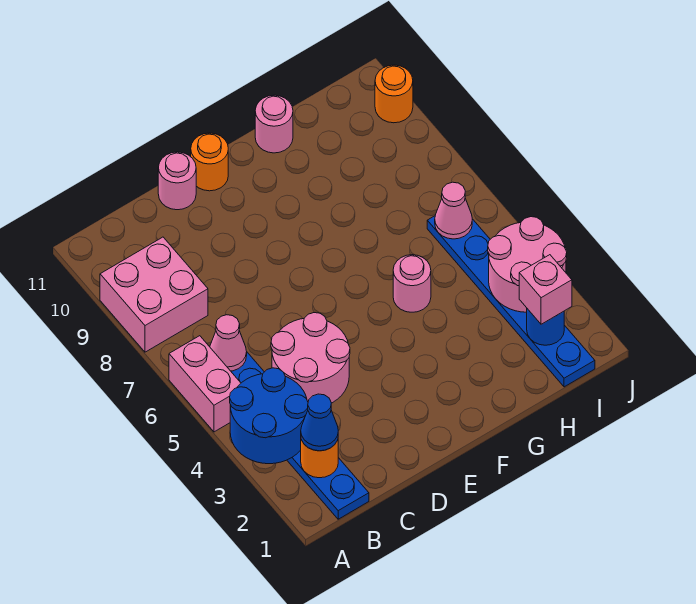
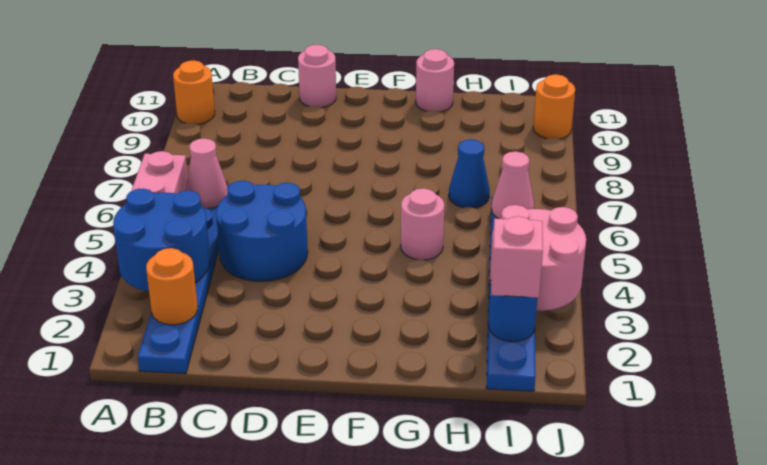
pink brick A8:B9 level 1 -> none
blue cone B2 level 3 -> blue cone H7 level 1
pink round brick C4:D5 level 1 -> blue round brick C4:D5 level 1
orange round brick E11 level 1 -> orange round brick A10 level 1

